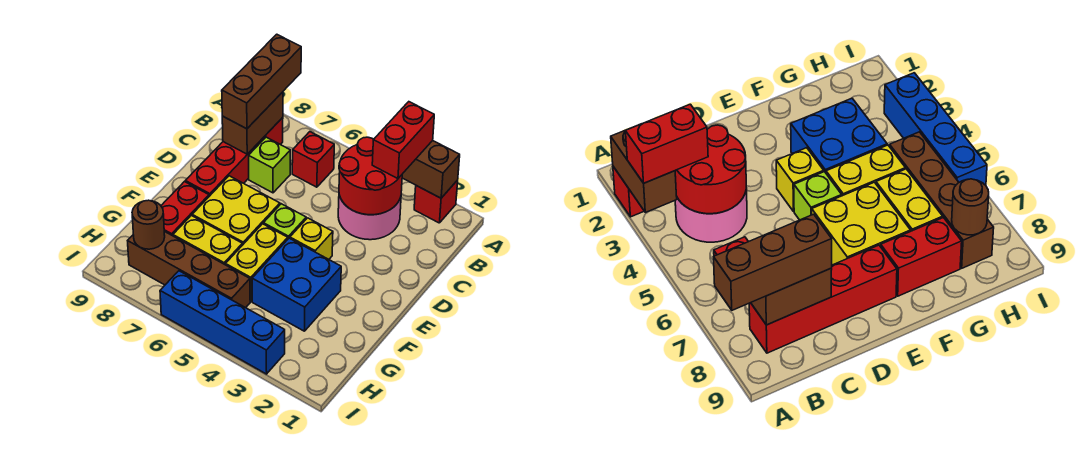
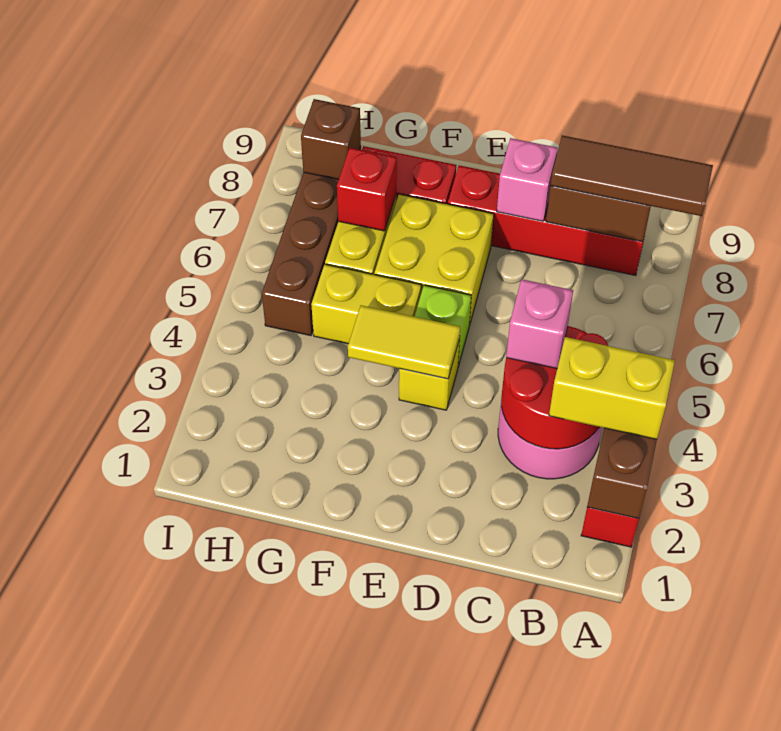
red brick A3:B3 level 3 -> yellow brick A3:B3 level 3
brown brick A8:C8 level 3 -> brown tile A8:C8 level 3
red brick B6 level 1 -> red brick G7 level 2
none -> pink brick C4 level 3
lime brick C7 level 1 -> none
none -> pink brick D8 level 2
none -> yellow tile E4:F4 level 2
blue brick F3:G4 level 1 -> none
brown round brick H8 level 2 -> brown brick H8 level 2
blue brick I3:I6 level 1 -> none

